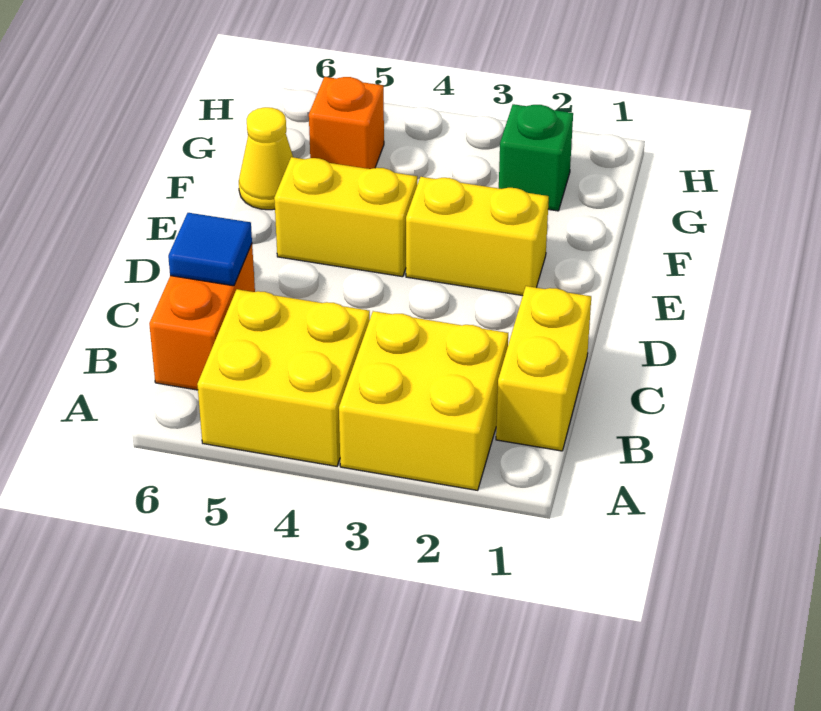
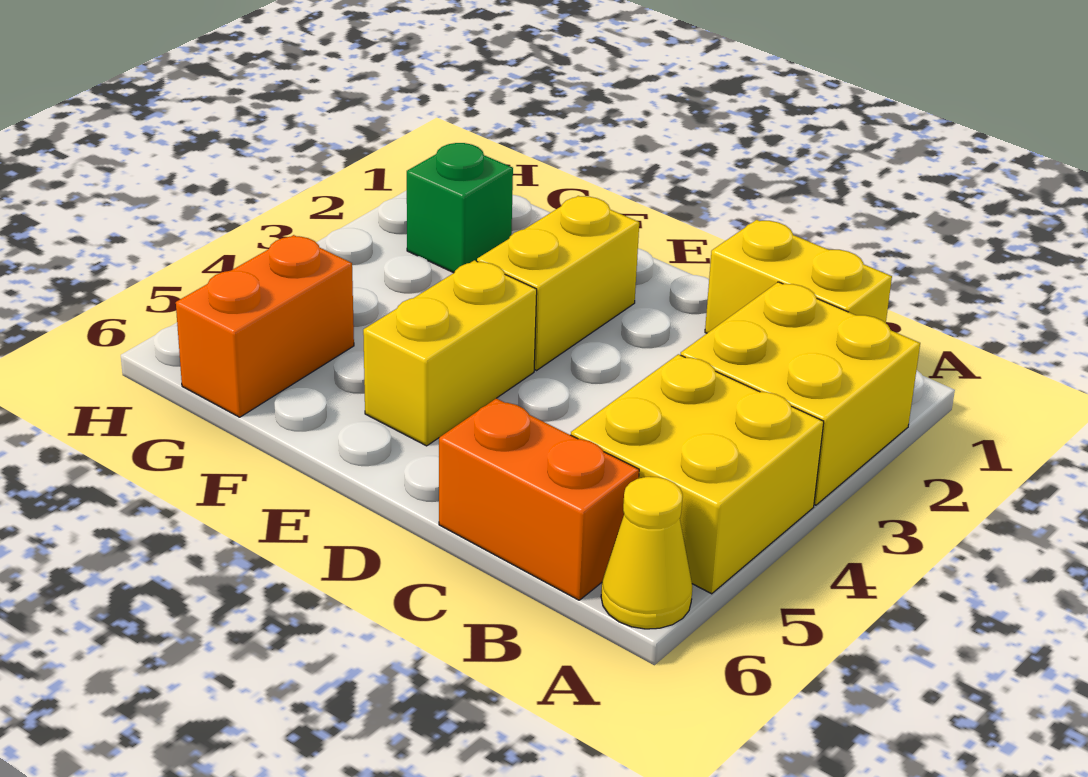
blue tile C6 level 2 -> none
yellow cone F6 level 1 -> yellow cone A6 level 1
orange brick G5 level 1 -> orange brick G5:G6 level 1

